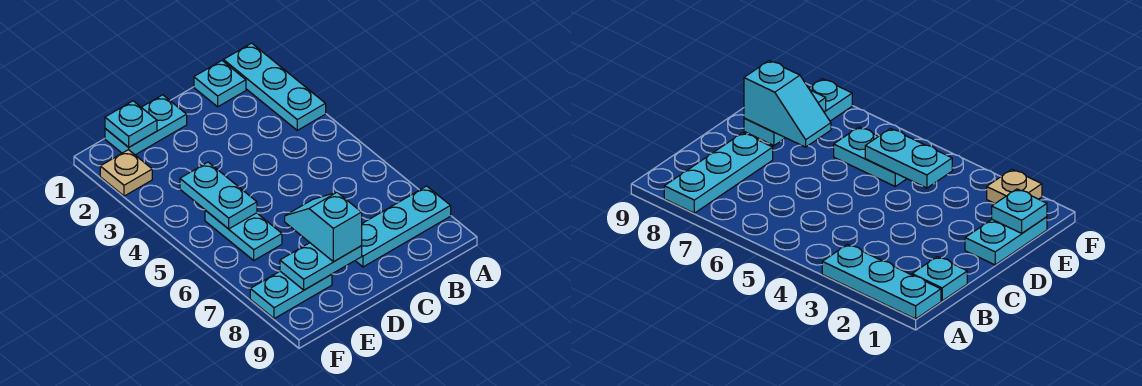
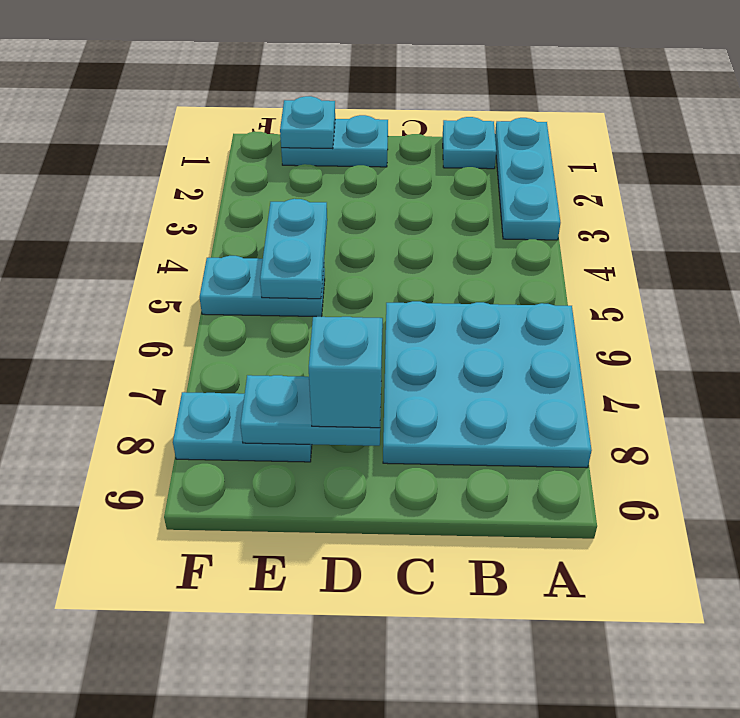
cyan plate A8:C8 level 1 -> cyan plate A6:C8 level 1
cyan plate E5:E6 level 1 -> cyan plate E5:F5 level 1
tan plate F2 level 1 -> none

